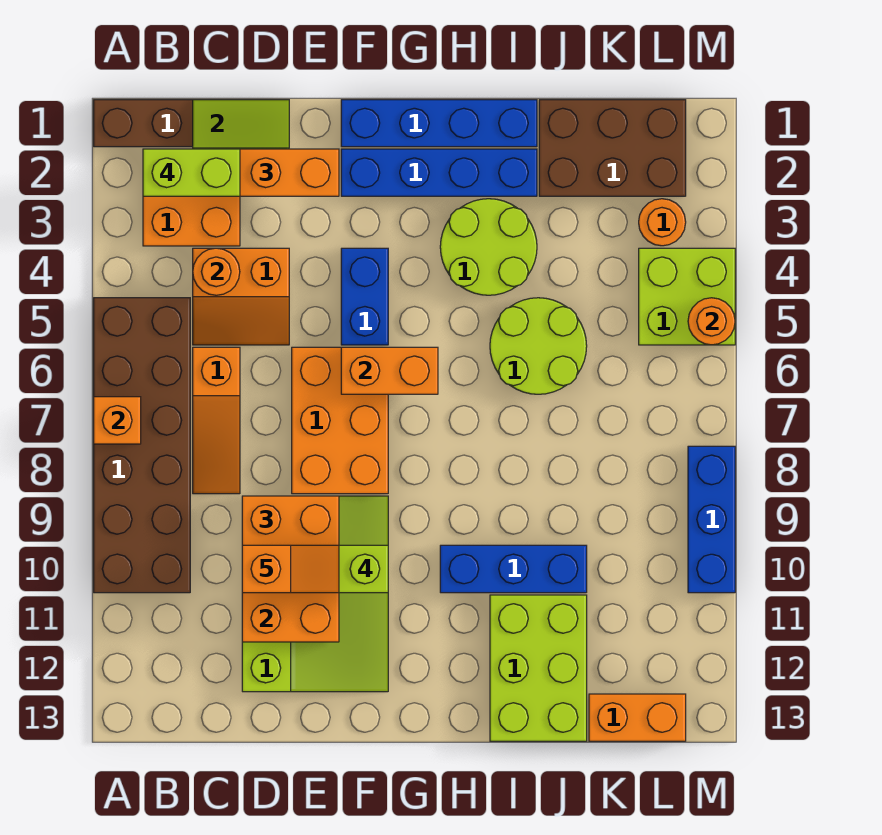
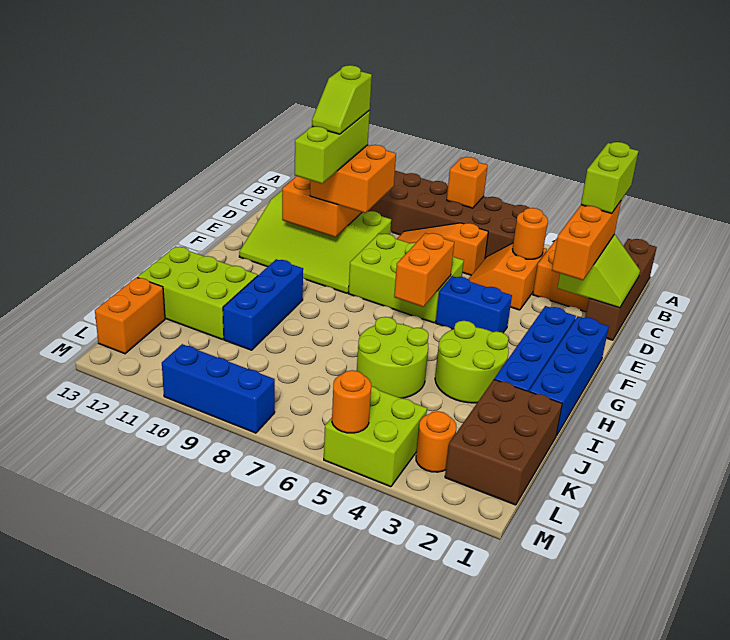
orange slope D10:E10 level 5 top D -> lime slope D10:E10 level 5 top D
orange brick E6:F8 level 1 -> lime brick E6:F8 level 1

